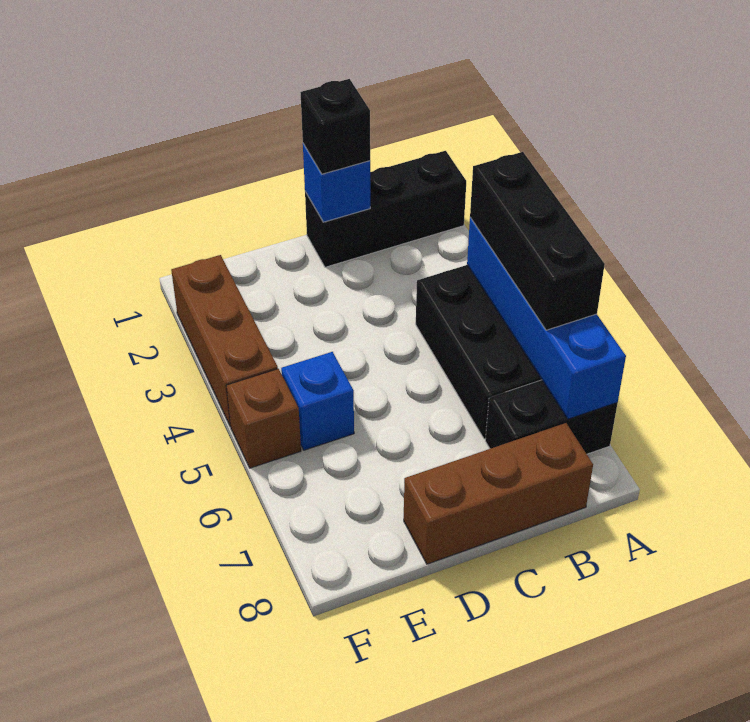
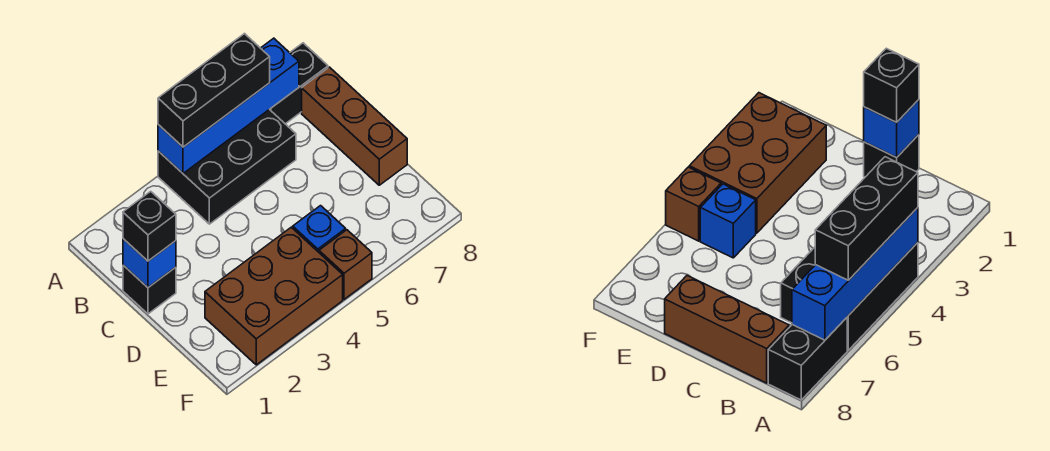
black brick A1:C1 level 1 -> black brick C1 level 1
black brick A7:B7 level 1 -> black brick A7:A8 level 1
brown brick F2:F4 level 1 -> brown brick E2:F4 level 1

